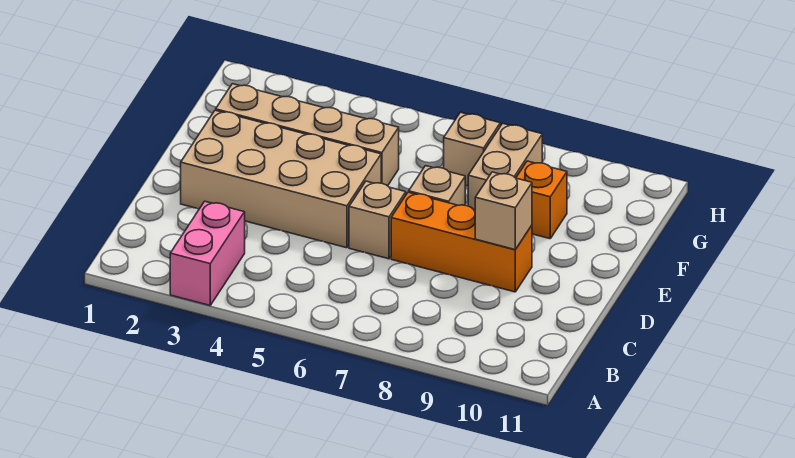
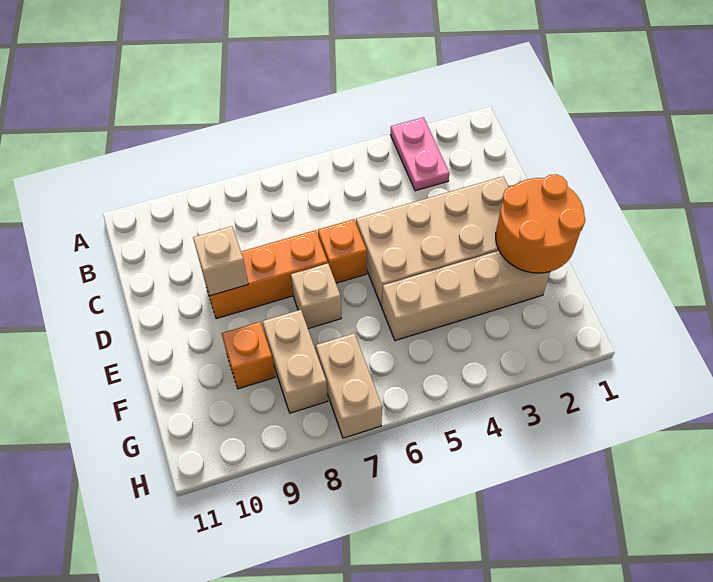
pink brick A3:B3 level 1 -> pink plate A3:B3 level 1
tan brick D6 level 1 -> orange brick D6 level 1
none -> orange round brick E1:F2 level 2
tan brick G7 level 1 -> tan brick G7:H7 level 1

